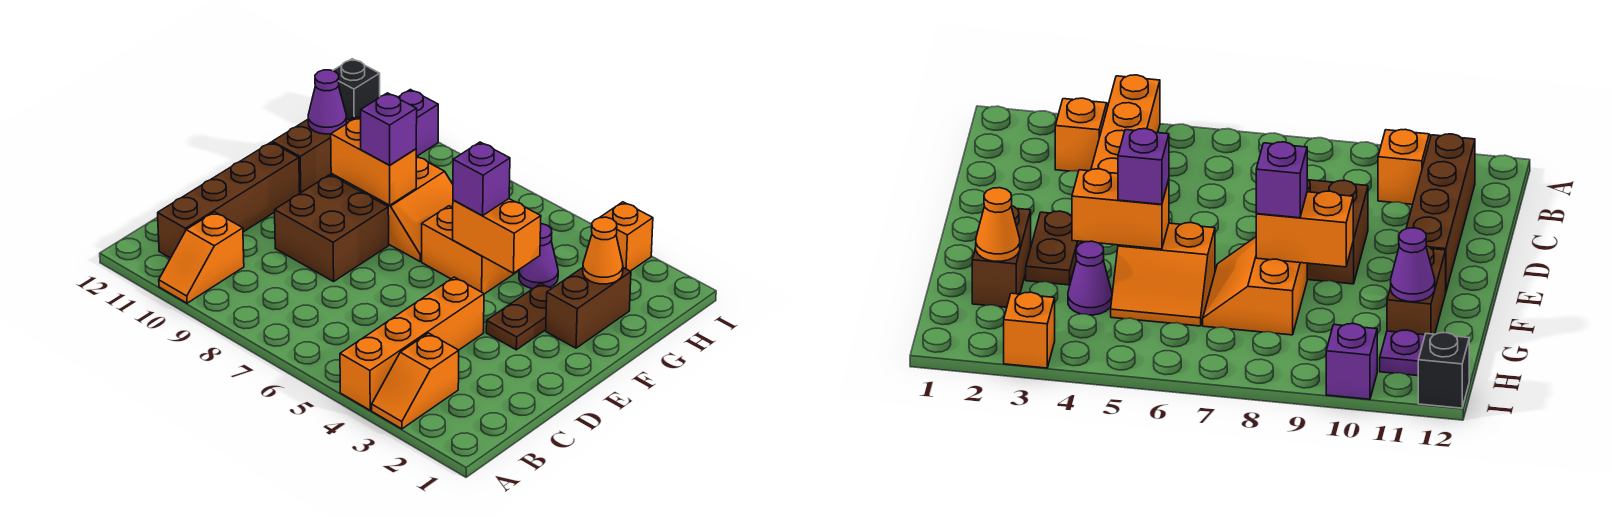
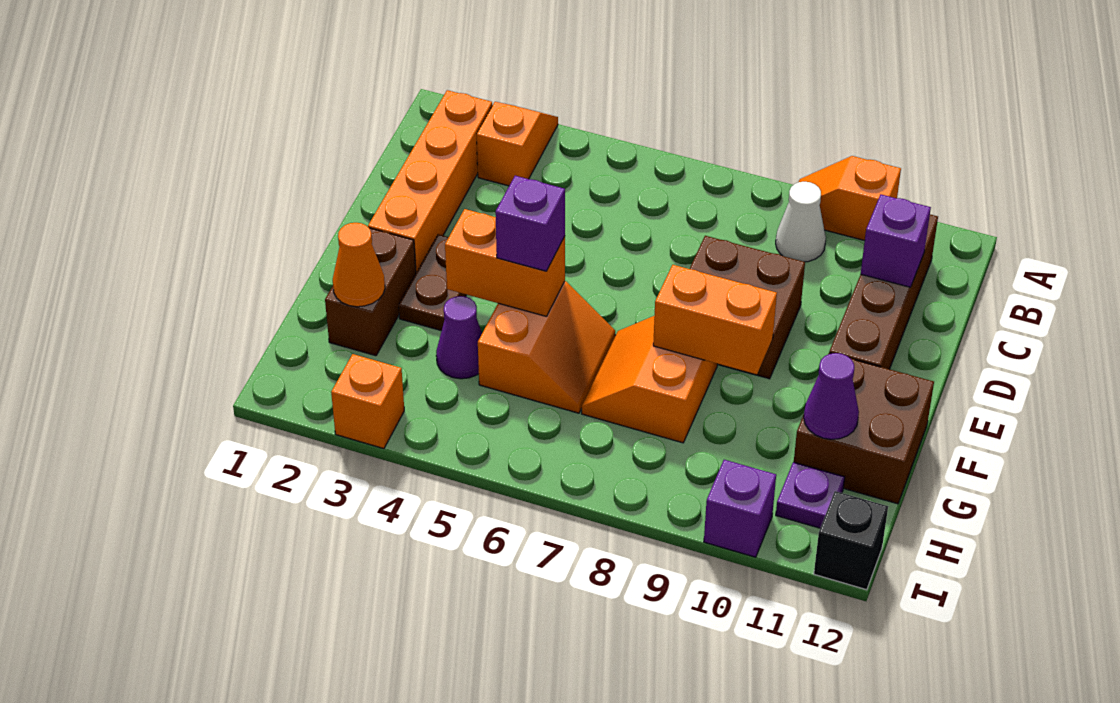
orange brick A4:D4 level 1 -> orange brick B2:E2 level 1
orange slope A10:B10 level 1 top B -> orange slope A9:A10 level 1 top 10
none -> white cone B9 level 1
orange slope F5:G6 level 1 top F -> orange slope F5:G6 level 1 top 5
purple brick F8 level 3 -> purple brick C11 level 2
brown brick F11:G11 level 1 -> brown brick F11:G12 level 1

